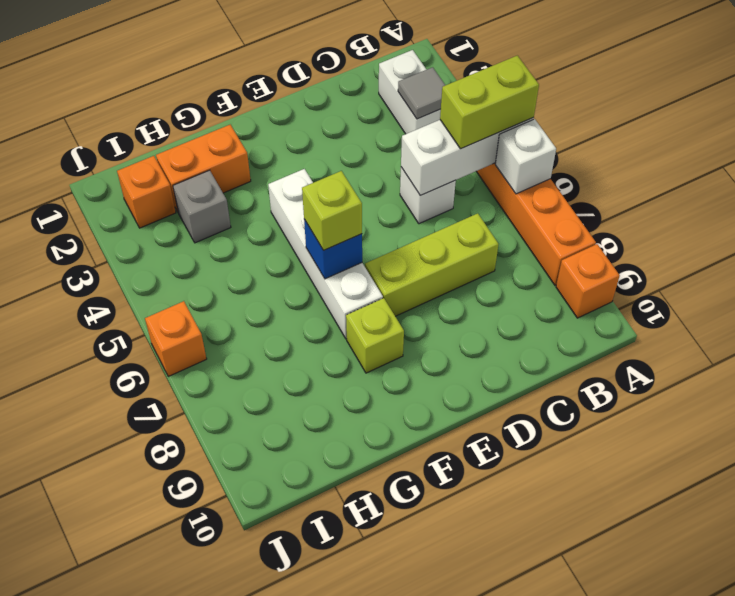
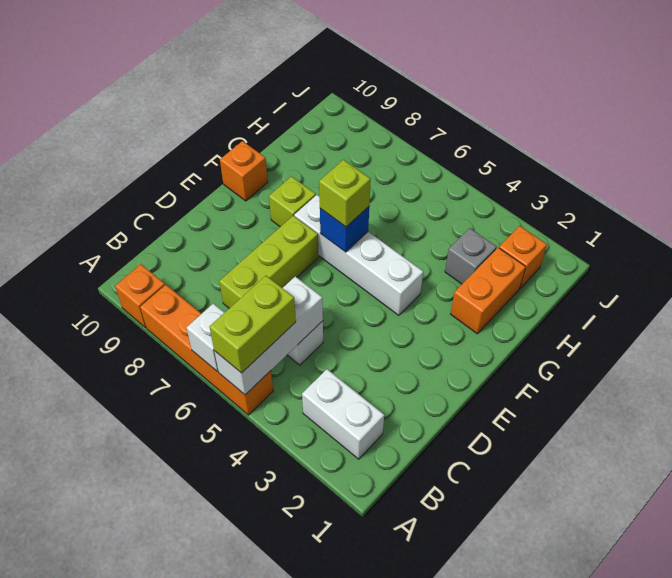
grey tile B3 level 2 -> none
orange brick J6 level 1 -> orange brick F10 level 1

